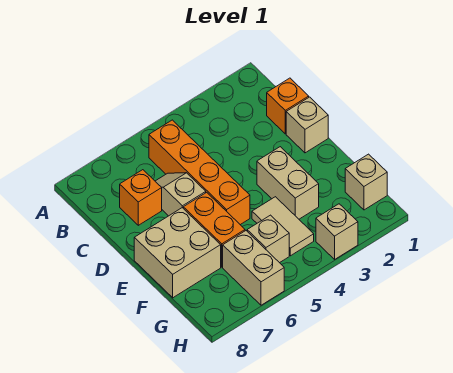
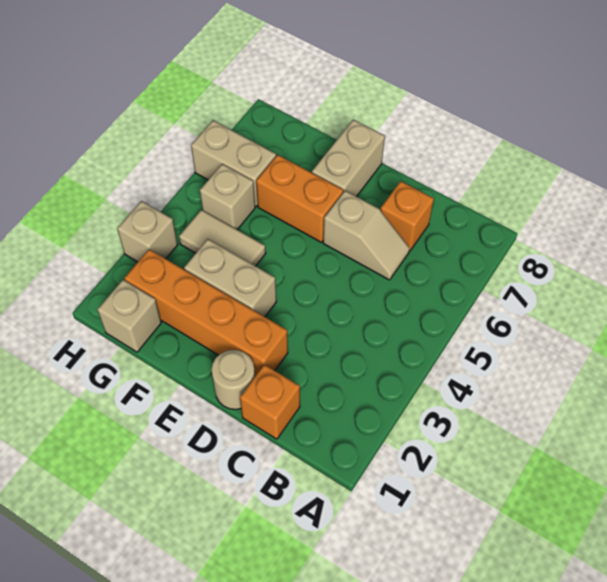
orange brick B5:E5 level 1 -> orange brick D2:G2 level 1
tan brick D1 level 1 -> tan round brick D1 level 1
tan brick E7:F8 level 1 -> tan brick E7:E8 level 1

